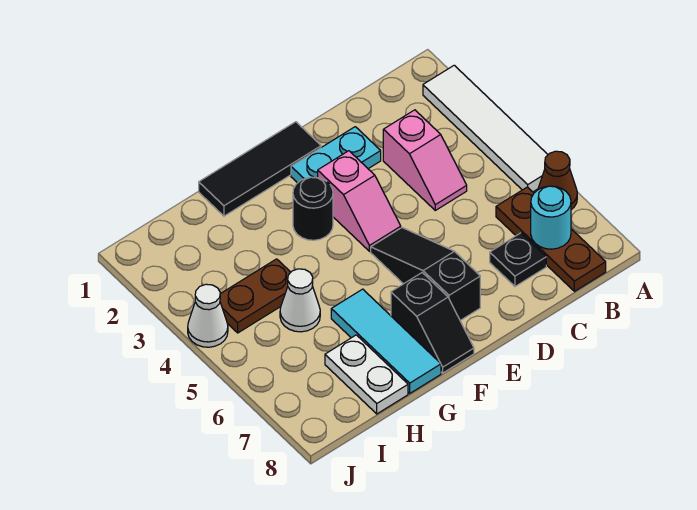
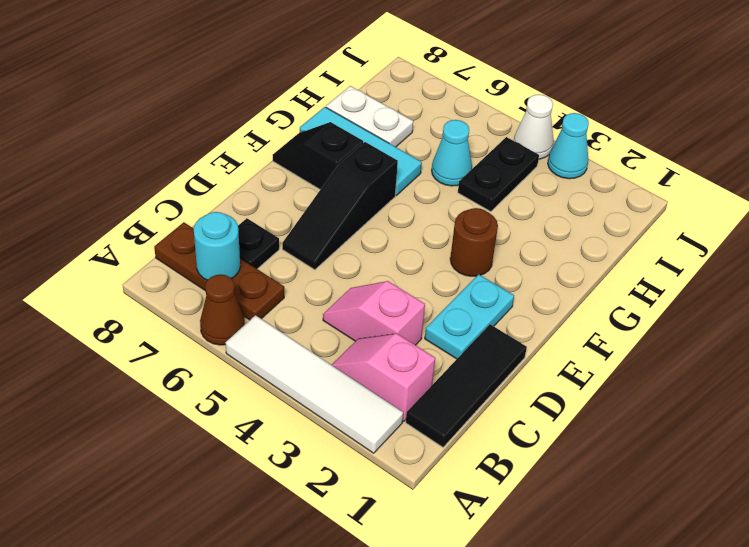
black tile E1:G1 level 1 -> black tile B1:D1 level 1
pink slope E3:E4 level 1 top 3 -> pink slope B2:B3 level 1 top 2
black slope E5:E7 level 1 top 7 -> black slope D6:F6 level 1 top F
black round brick F3 level 1 -> brown round brick F3 level 1
brown plate H4:I4 level 1 -> black plate H4:I4 level 1
white cone H5 level 1 -> cyan cone H5 level 1
none -> cyan cone J3 level 1

